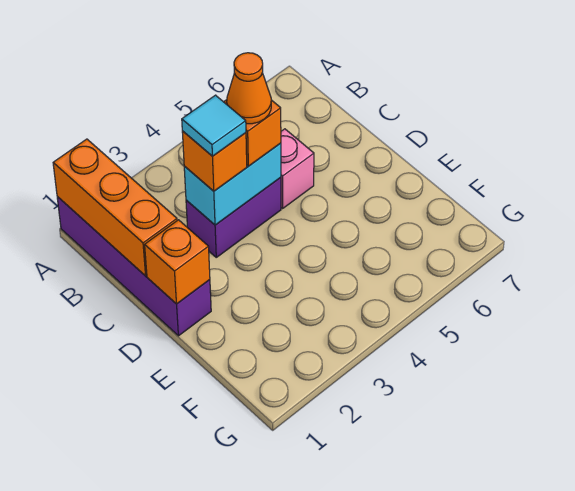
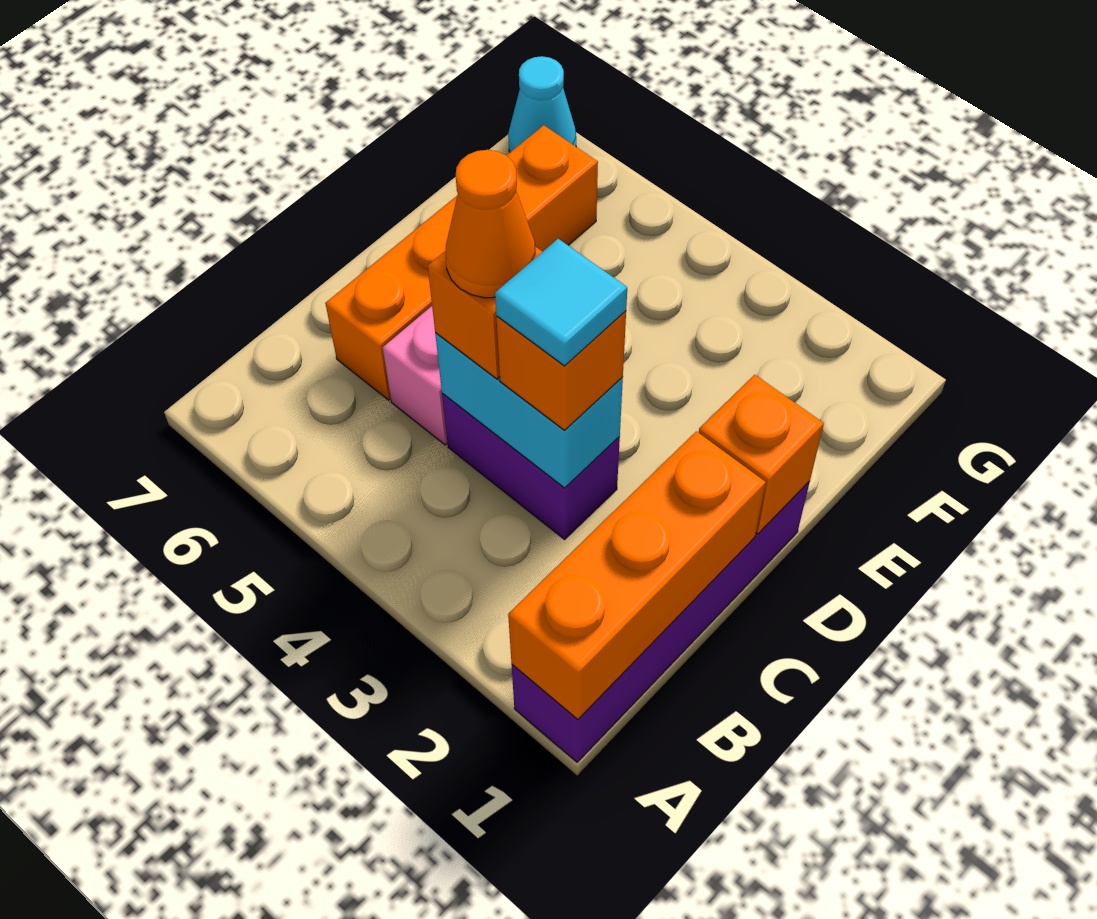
none -> orange brick C6:F6 level 1
none -> cyan cone G7 level 1

